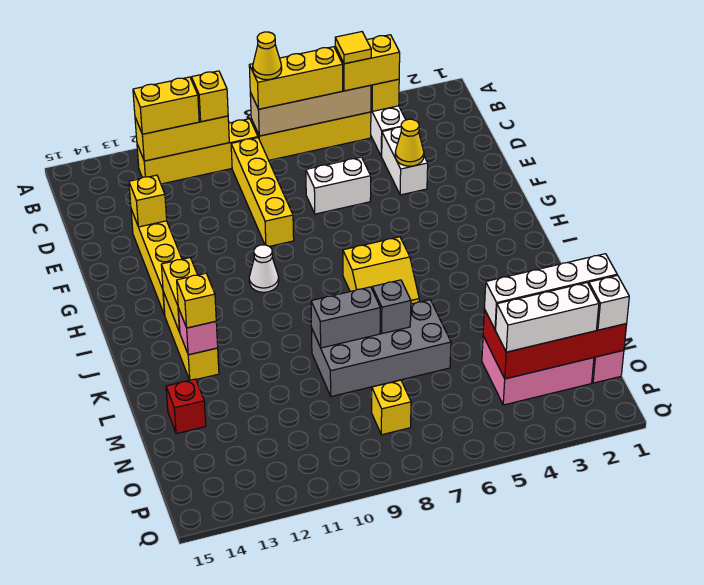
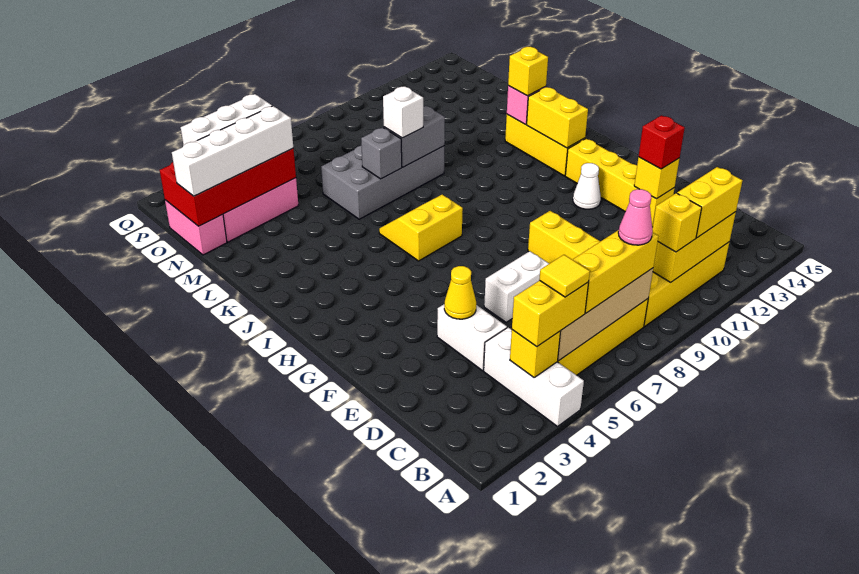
yellow cone B8 level 4 -> pink cone B8 level 4
white cone H10 level 1 -> white cone G12 level 1
red brick M14 level 1 -> red brick E13 level 3
white brick O1 level 3 -> white brick L8 level 3
yellow brick O8 level 1 -> none

